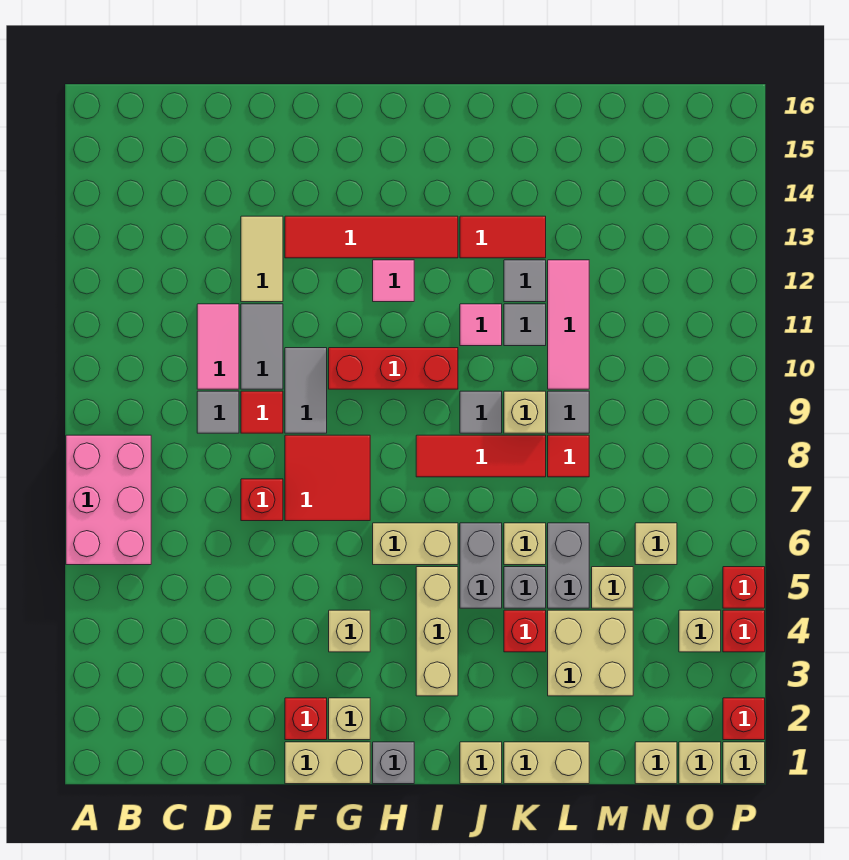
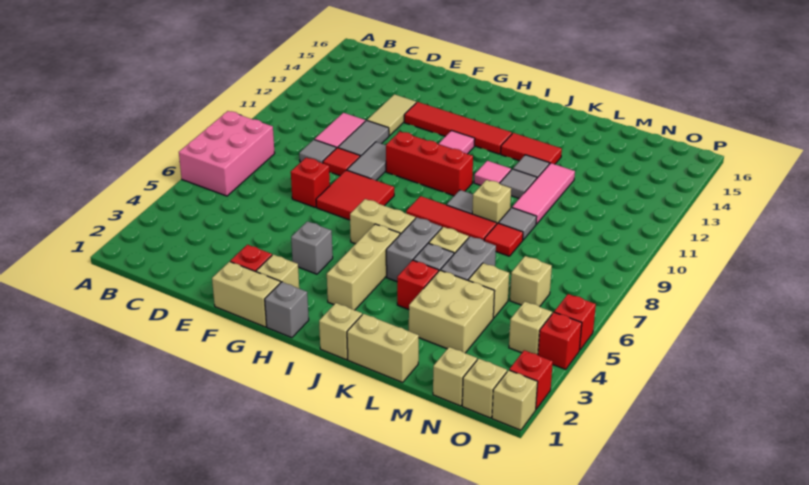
tan brick G4 level 1 -> grey brick G4 level 1

